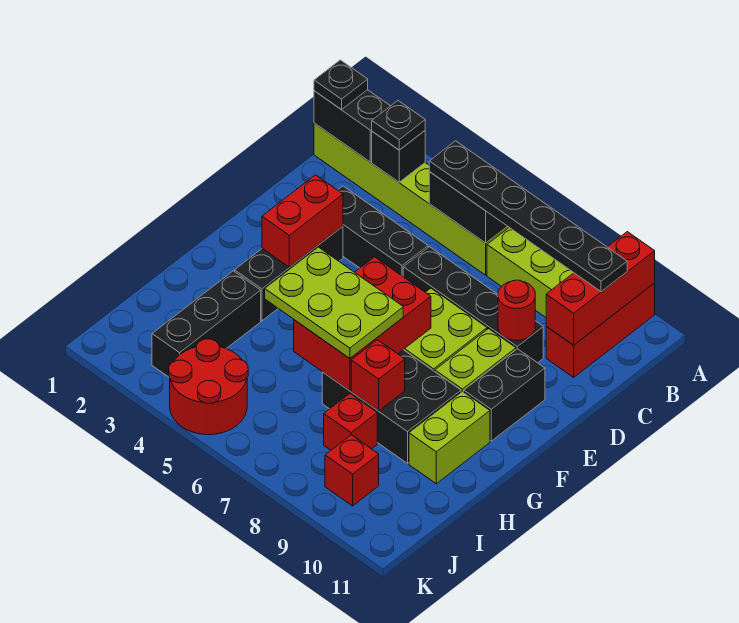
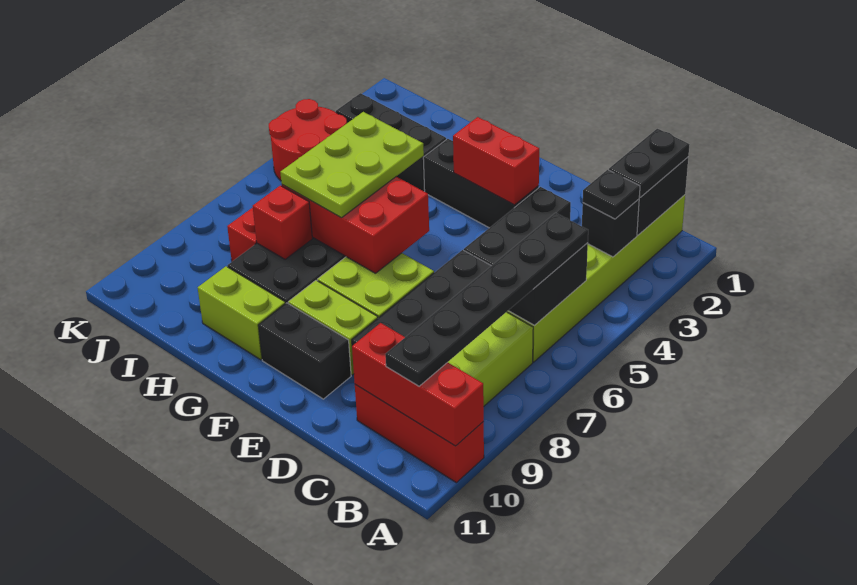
black plate B1 level 3 -> black plate B1:B2 level 3
red round brick D9 level 2 -> none
red brick J9 level 1 -> none

